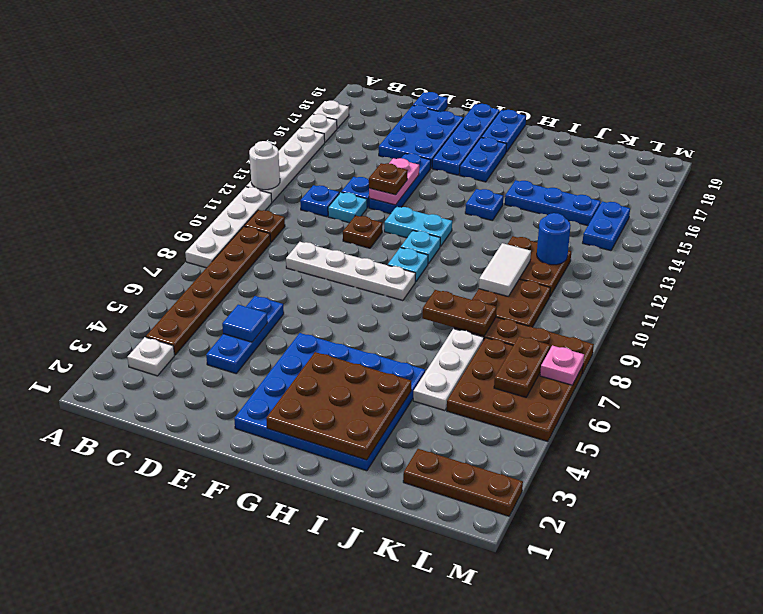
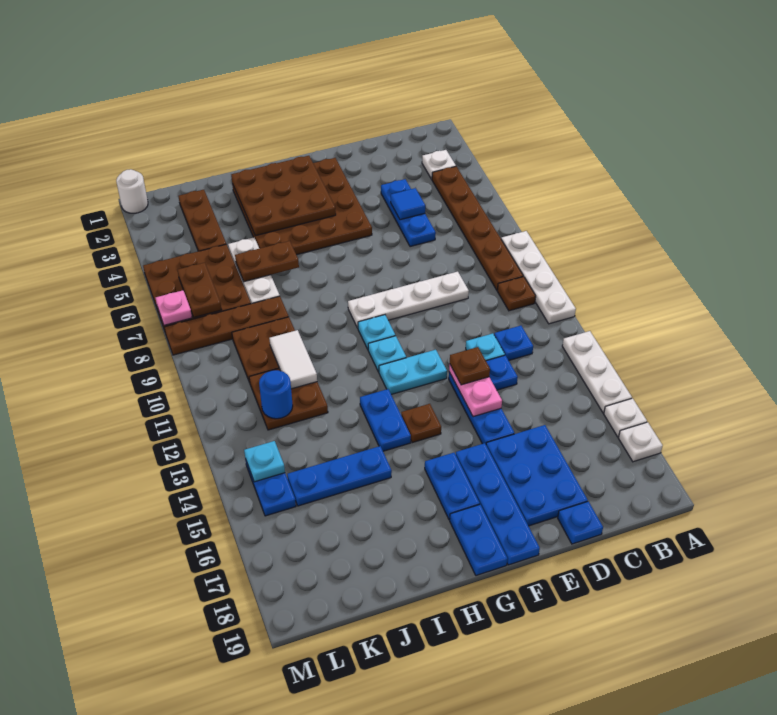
white plate A12:A15 level 1 -> white plate A13:A15 level 1
white round brick A12 level 2 -> white round brick M1 level 1
brown plate E11 level 1 -> brown plate G14 level 1
blue plate F2:I5 level 1 -> brown plate F2:I5 level 1
blue plate H14 level 1 -> blue plate H13:H14 level 1
brown plate I8:J8 level 2 -> brown plate I6:J6 level 2
brown plate K2:M2 level 1 -> brown plate K2:K4 level 1
none -> cyan plate L14 level 2

